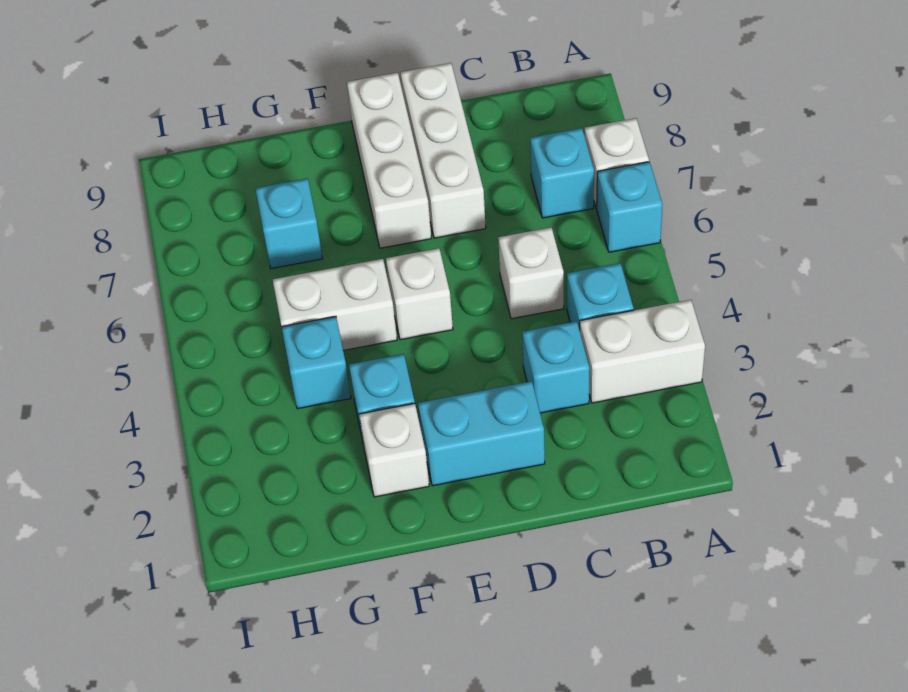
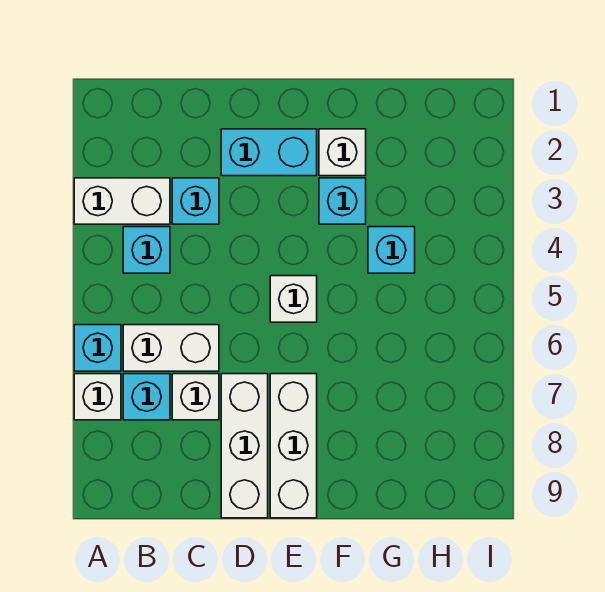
white brick C5 level 1 -> white brick C7 level 1
white brick F5:G5 level 1 -> white brick B6:C6 level 1
cyan brick G7 level 1 -> none

